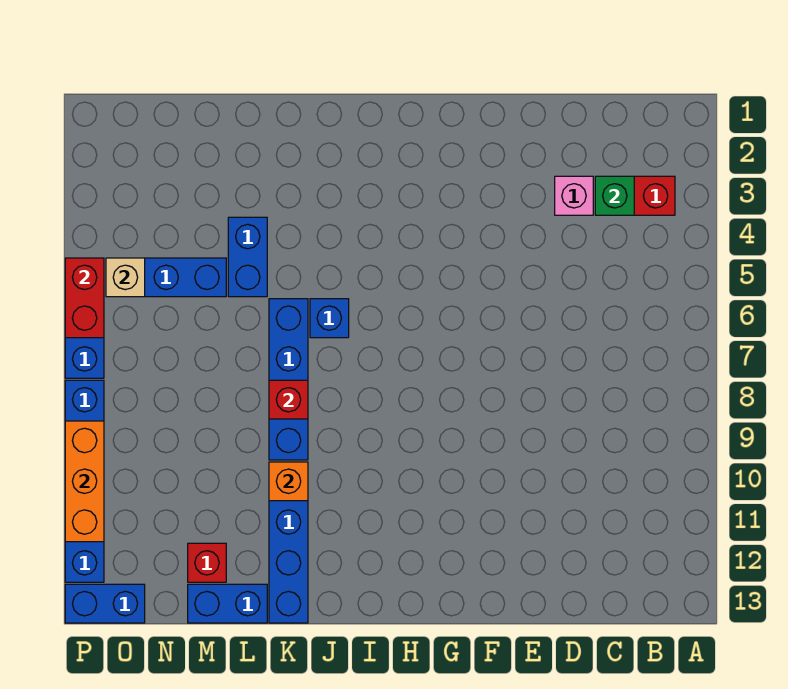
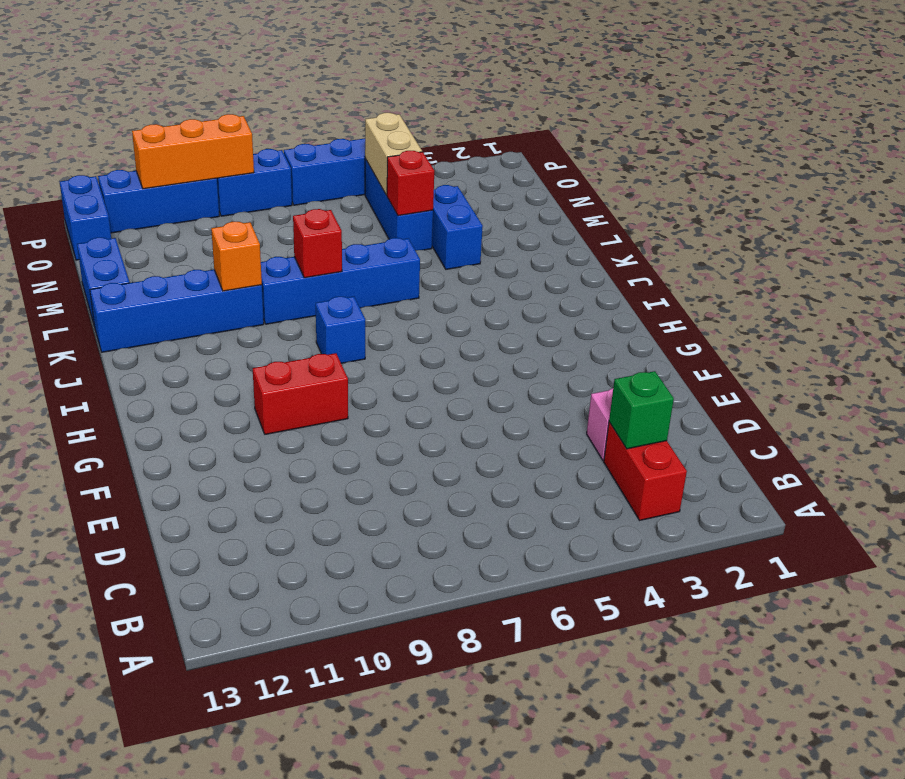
blue brick J6 level 1 -> blue brick I8 level 1
blue brick L4:L5 level 1 -> blue brick L4:M4 level 1
red brick M12 level 1 -> red brick M5 level 2
tan brick O5 level 2 -> tan brick N5:O5 level 2
red brick P5:P6 level 2 -> red brick G9:G10 level 1

